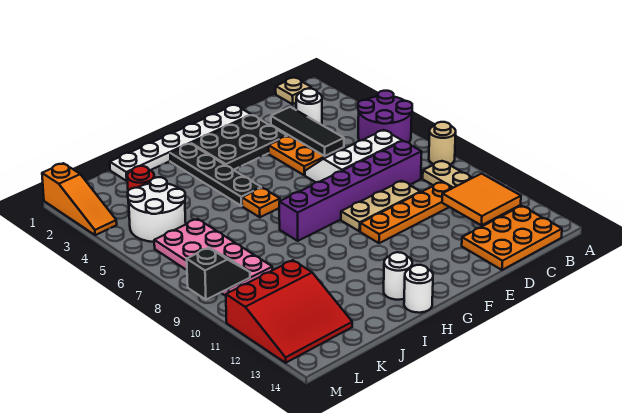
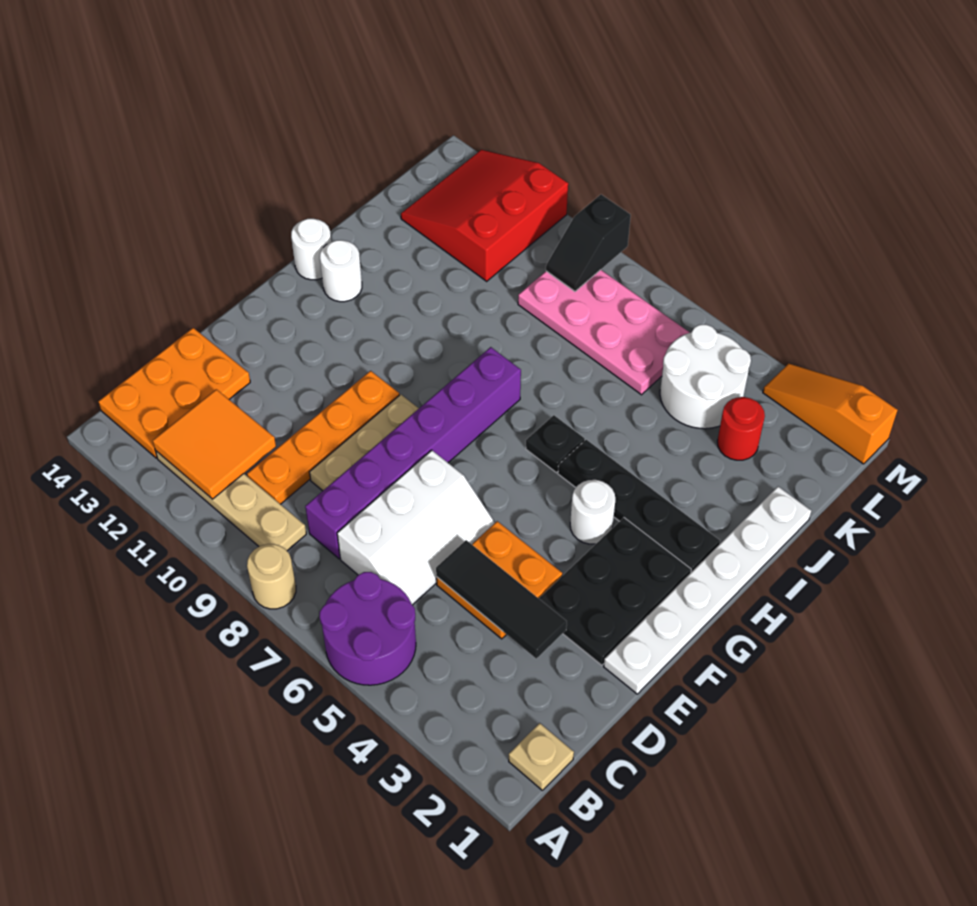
white round brick C3 level 1 -> white round brick G4 level 1
orange plate H6 level 1 -> black plate H6 level 1

